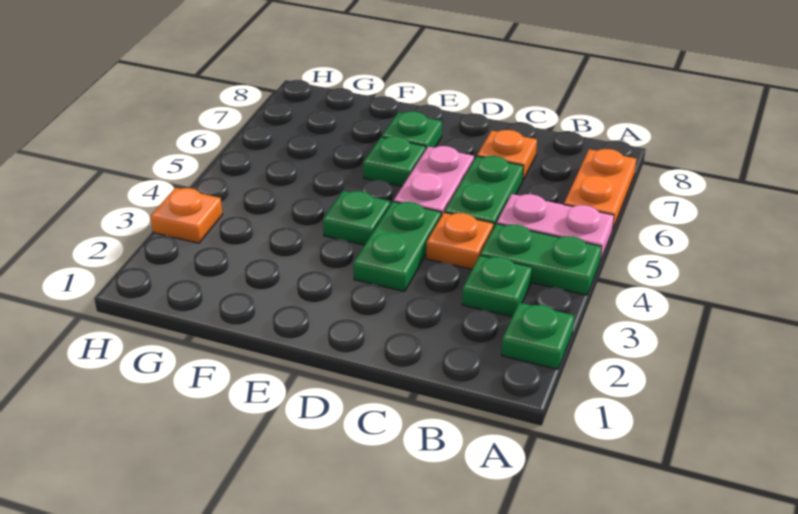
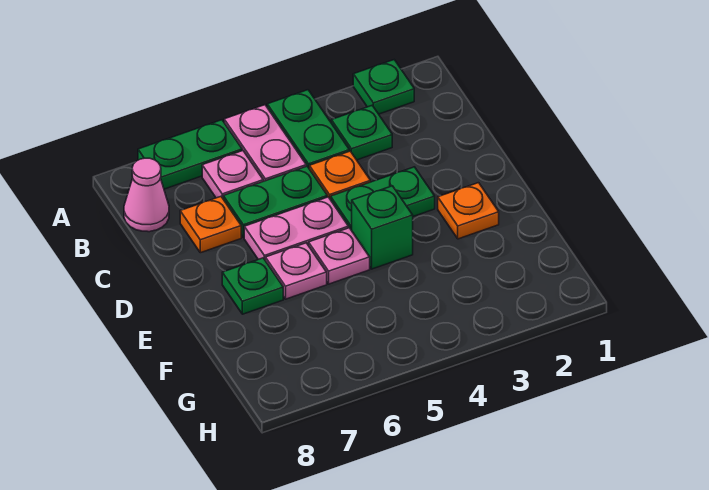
orange plate A6:A7 level 1 -> green plate A6:A7 level 1
none -> pink plate B6 level 1
none -> pink cone B8 level 1
green plate E4 level 1 -> green brick E4 level 1
none -> pink plate E5 level 1
green plate E6 level 1 -> pink plate E6 level 1
orange plate H3 level 1 -> orange plate E2 level 1

